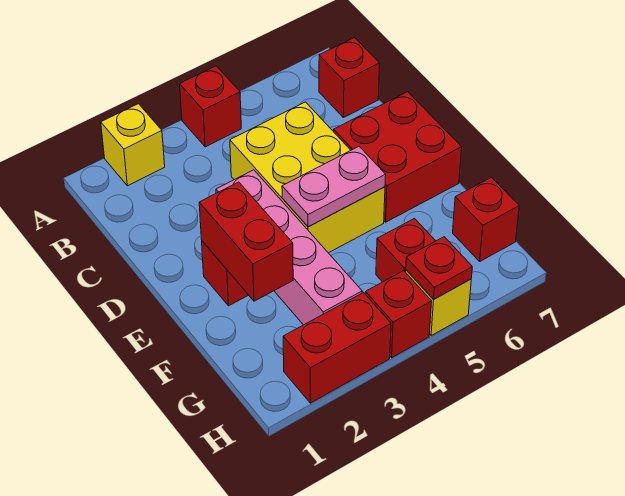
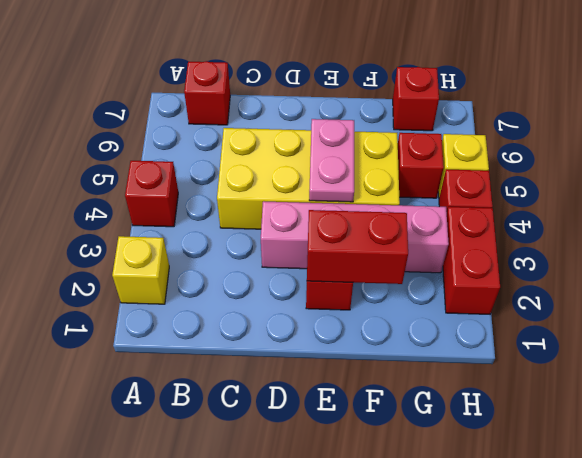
yellow brick C4:E5 level 1 -> yellow brick C4:F5 level 1
red brick D6:E7 level 1 -> none
red plate H5 level 2 -> none

